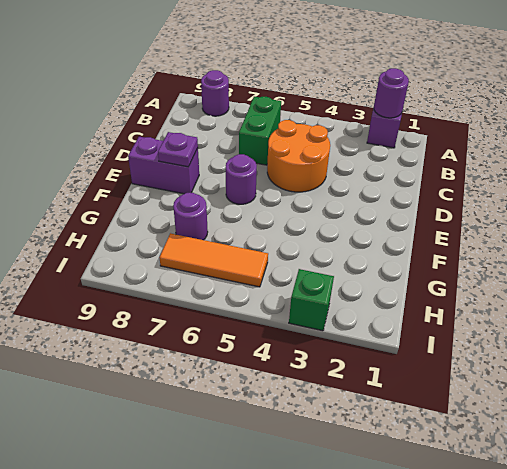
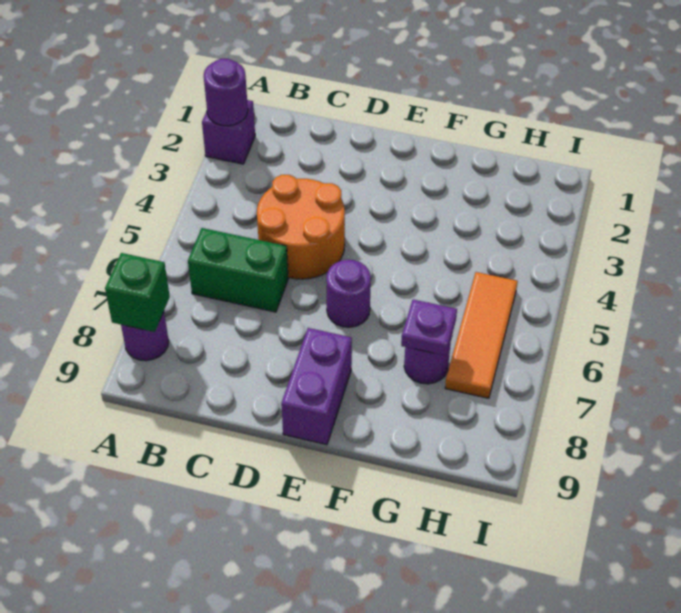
purple plate E8 level 2 -> purple plate G7 level 2
green brick I3 level 1 -> green brick A8 level 2

